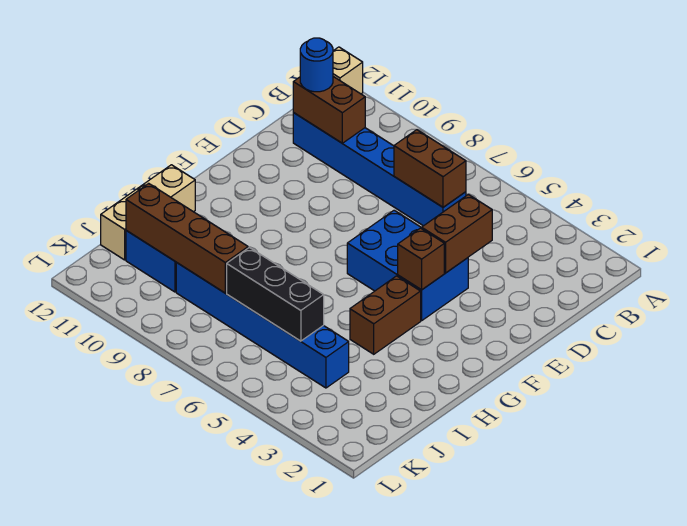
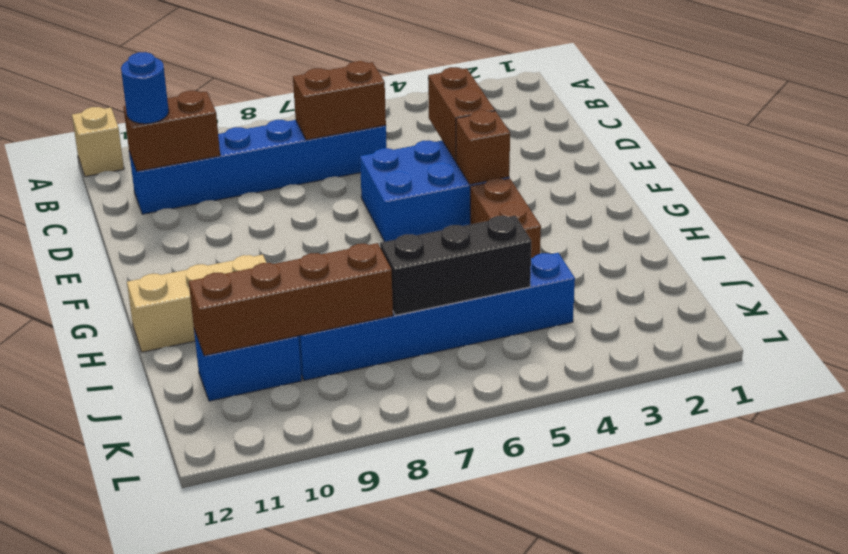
tan brick H12:J12 level 1 -> tan brick H10:H12 level 1

